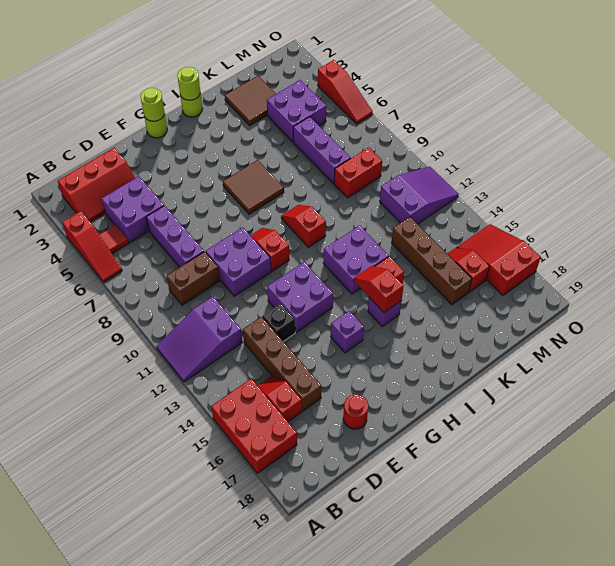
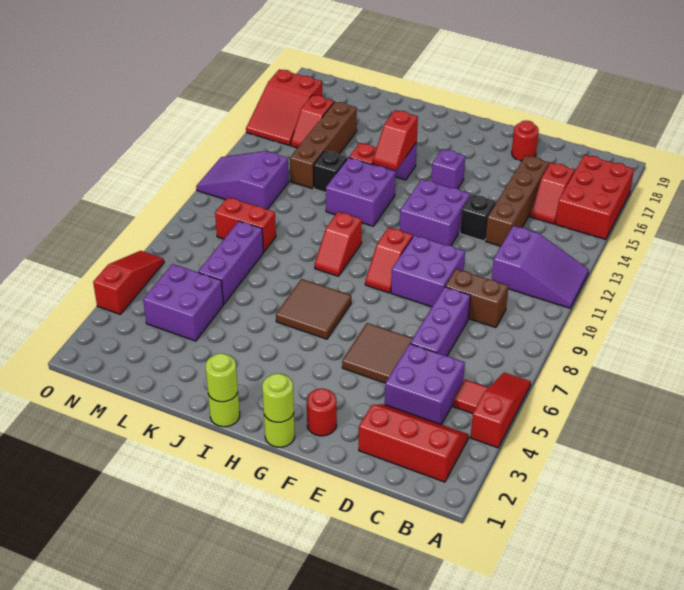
none -> red round brick F2 level 1
brown tile K2:L3 level 1 -> brown tile E5:F6 level 1
none -> black brick K13 level 1

